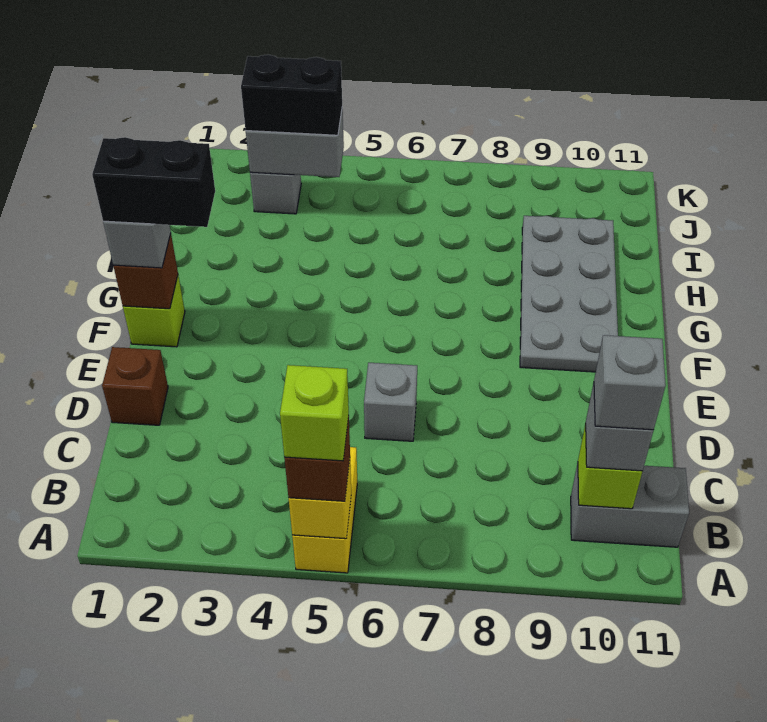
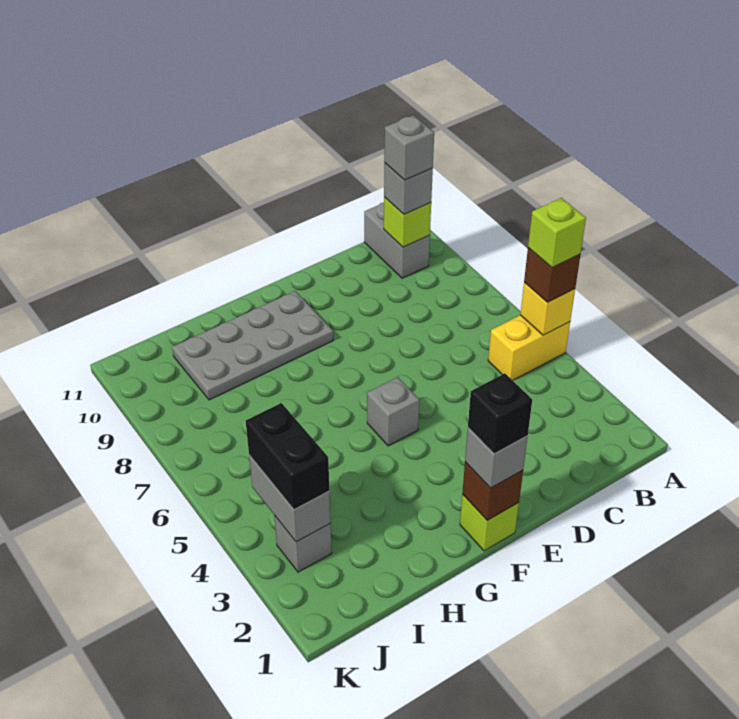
brown brick D1 level 1 -> none
grey brick D6 level 1 -> grey brick F5 level 1
black brick F1:F2 level 4 -> black brick F1 level 4

